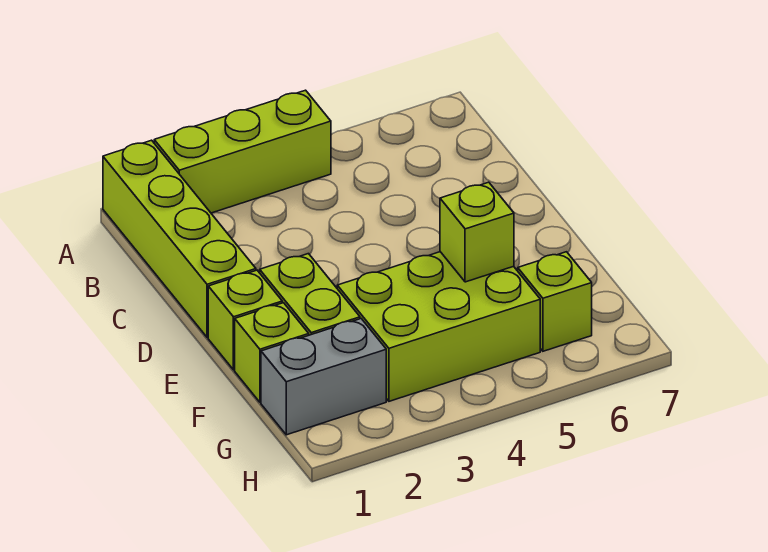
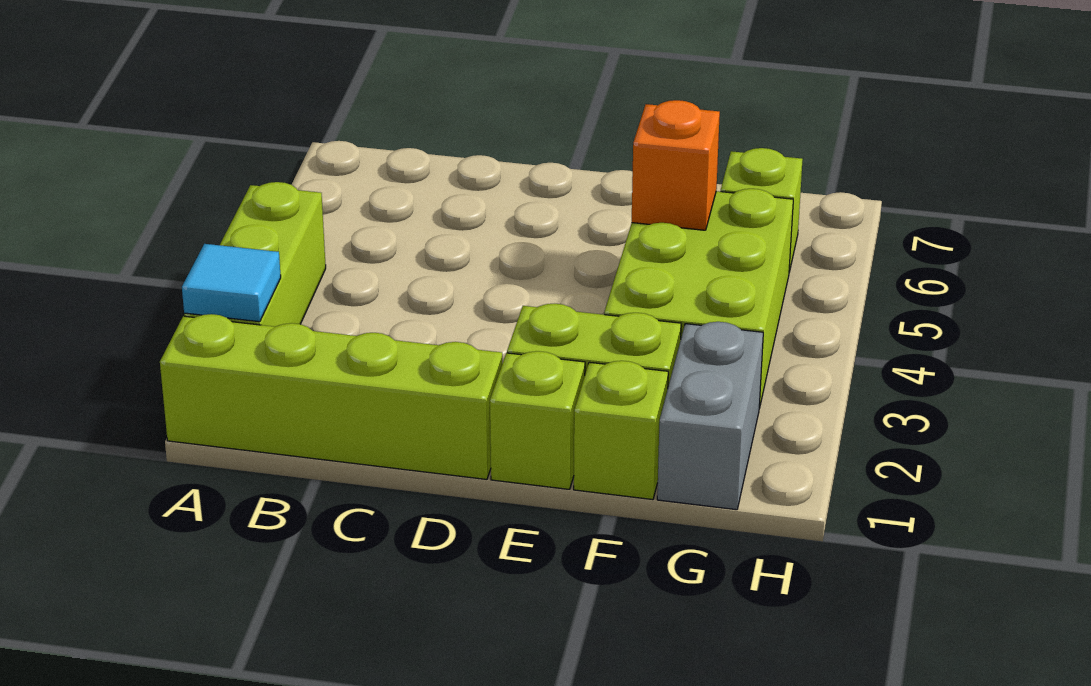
none -> cyan tile A2 level 2
lime brick F5 level 2 -> orange brick F5 level 2

